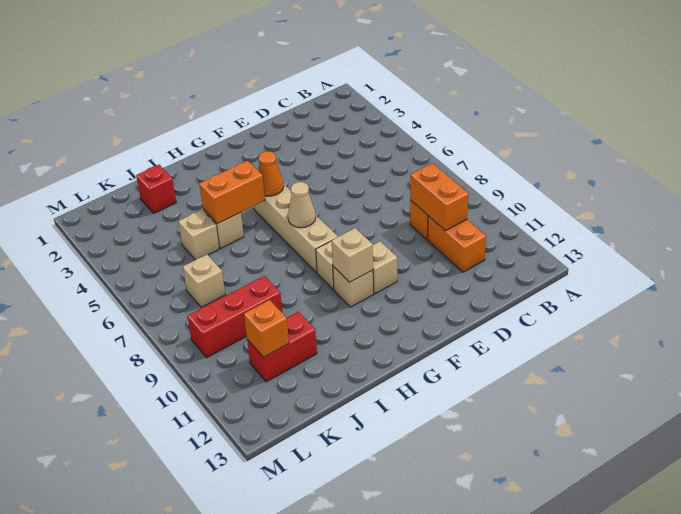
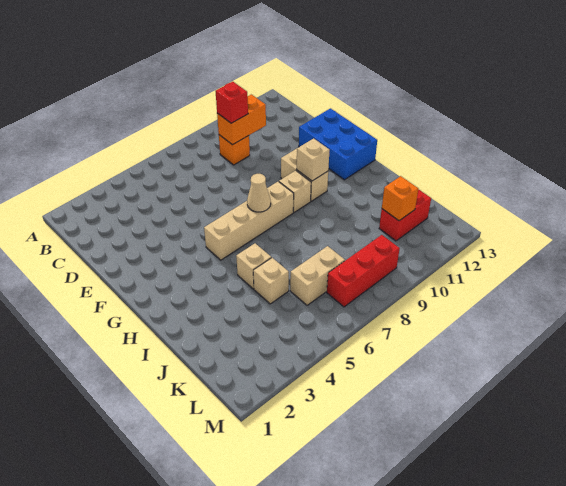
orange brick C10:C11 level 1 -> none
none -> blue brick E12:G13 level 1
orange cone G5 level 2 -> none
orange brick H5:I5 level 2 -> none
red brick J2 level 1 -> red brick C9 level 3
red brick J9:L9 level 1 -> red brick L7:L9 level 1
red brick J11:K11 level 1 -> red brick K11:K12 level 1
tan brick K7 level 1 -> tan brick K6:K7 level 1

